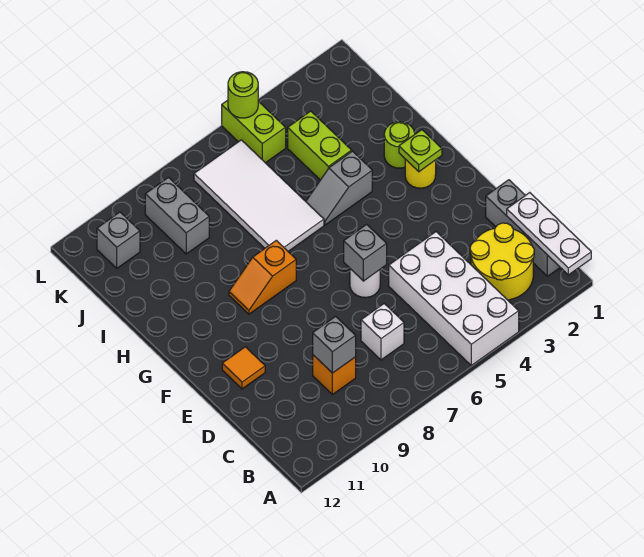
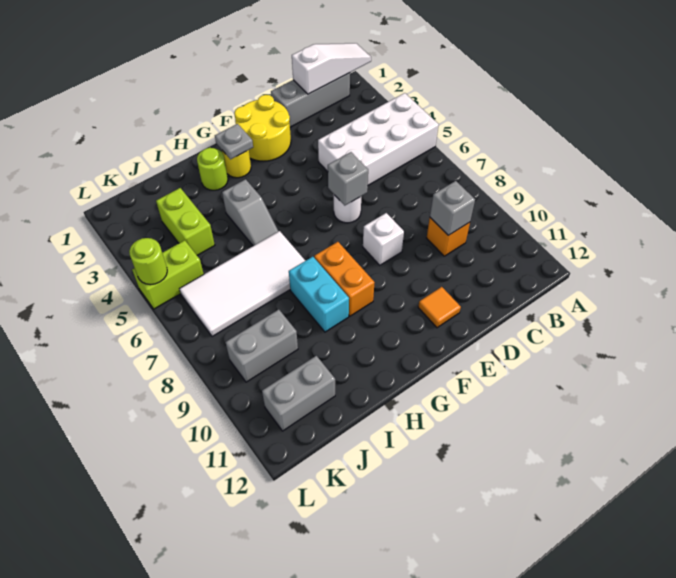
white plate A1:C1 level 2 -> white slope A1:C1 level 2 top C
yellow round brick B2:C3 level 1 -> yellow round brick E1:F2 level 1
white brick C7 level 1 -> white brick E8 level 1
lime plate G2 level 2 -> grey plate G2 level 2
orange slope G8:G9 level 1 top 8 -> orange brick G8:G9 level 1
none -> cyan brick H8:H9 level 1
lime brick I4:J4 level 1 -> lime brick J3:J4 level 1
grey brick K11 level 1 -> grey brick J11:K11 level 1

